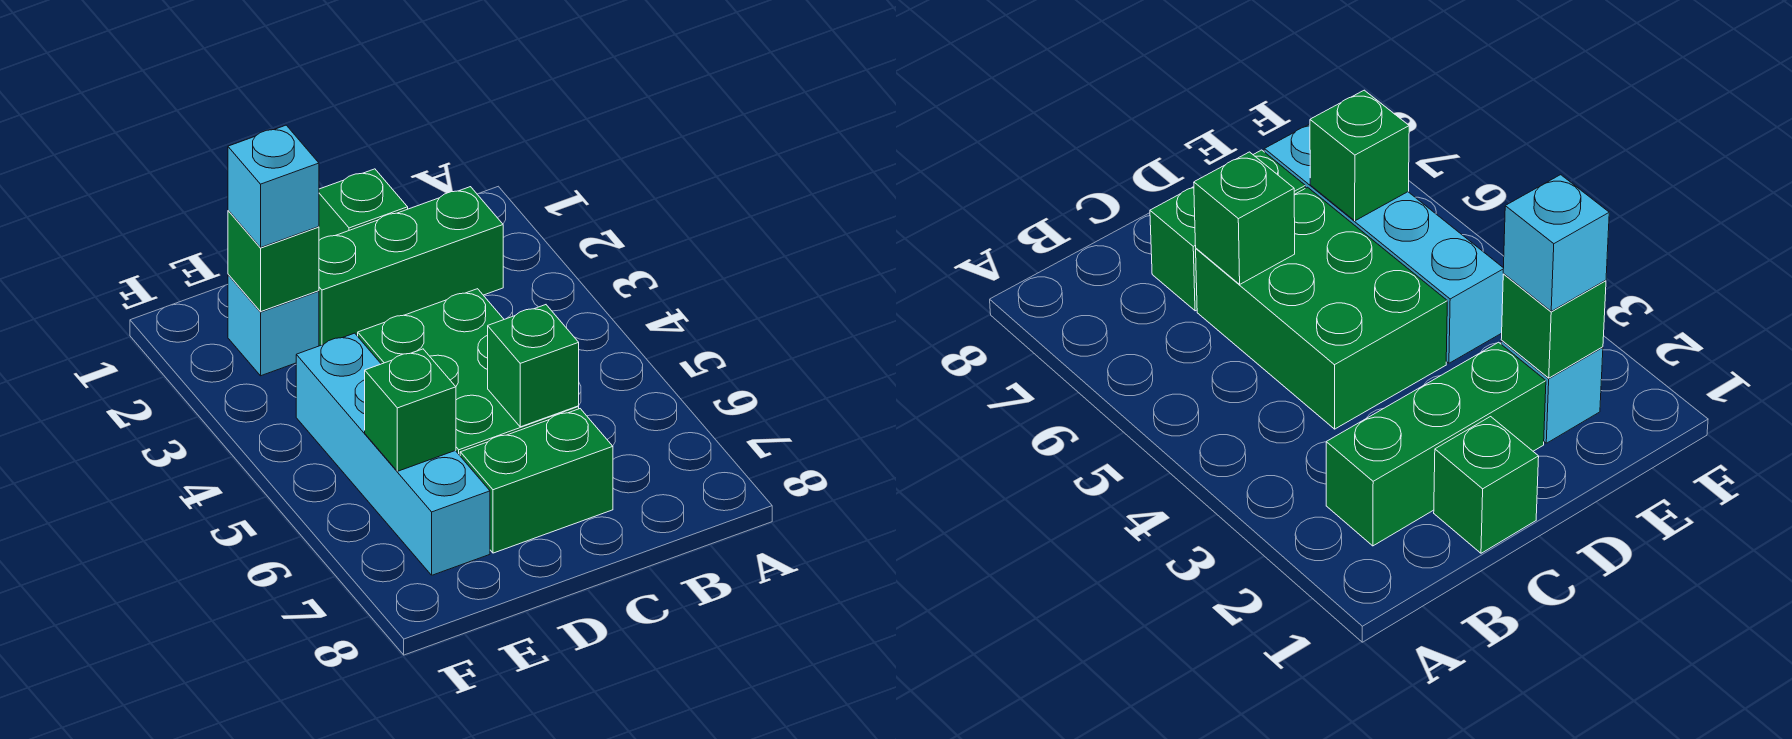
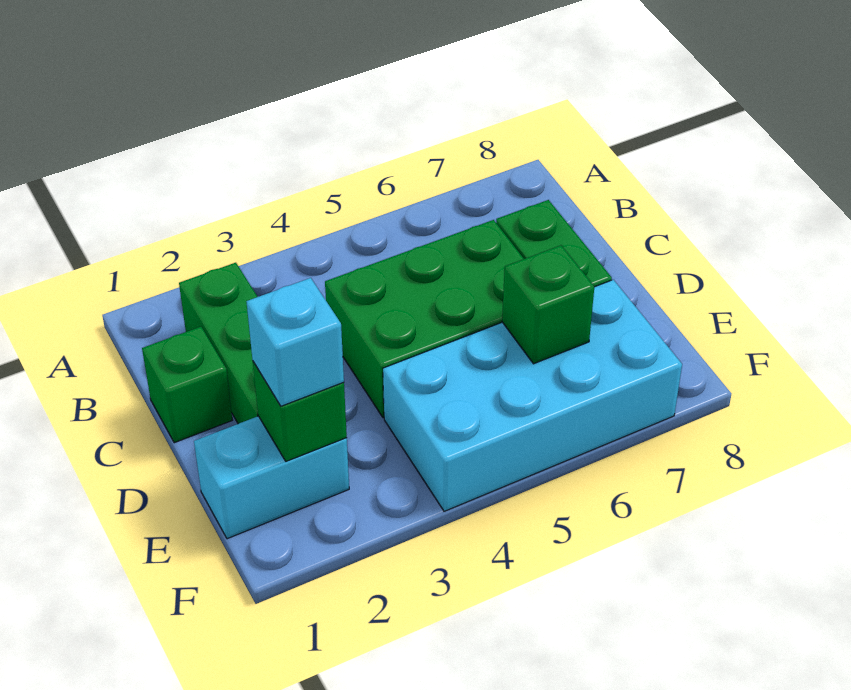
green brick C6 level 2 -> none
cyan brick E2 level 1 -> cyan brick E1:E2 level 1
cyan brick E4:E7 level 1 -> cyan brick E4:F7 level 1

